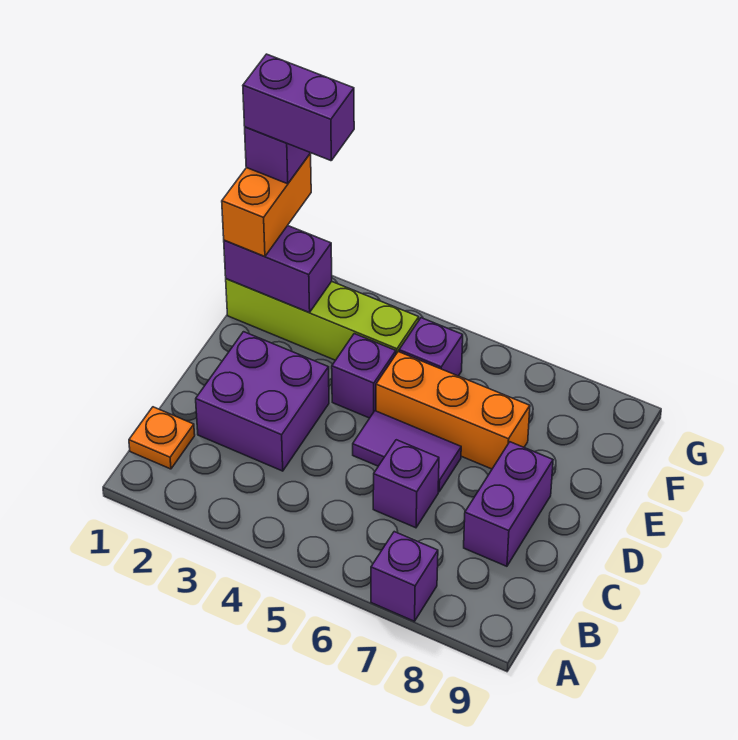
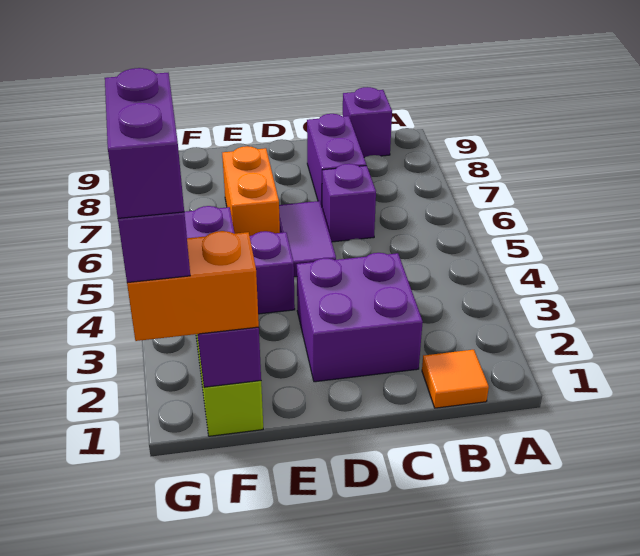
purple brick A7 level 1 -> purple brick B9 level 1
orange plate B1 level 1 -> orange tile B1 level 1
purple brick C8:D8 level 1 -> purple brick C7:C8 level 1
orange brick E5:E7 level 1 -> orange brick E6:E7 level 1

